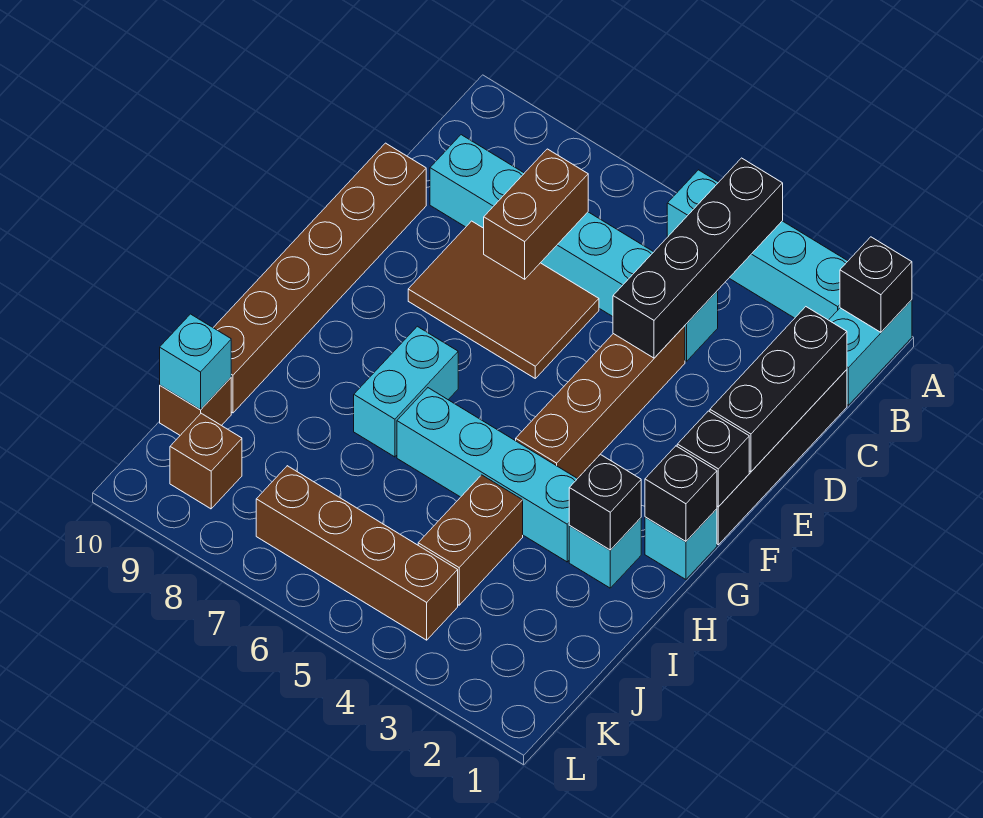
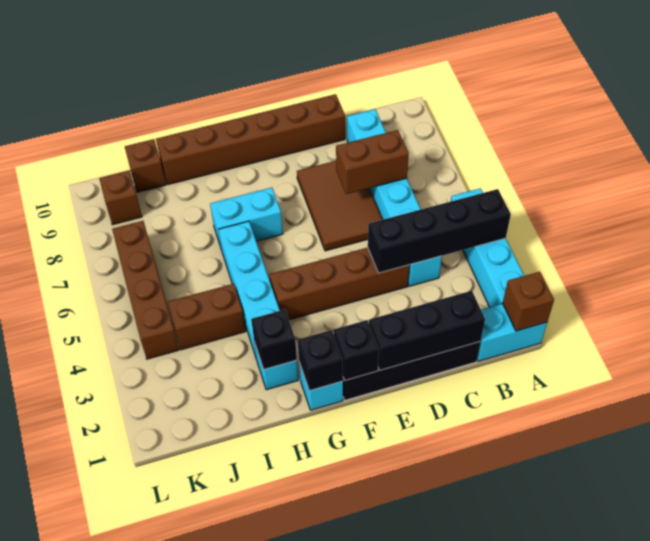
black brick A1 level 2 -> brown brick A1 level 2
cyan brick J10 level 2 -> none

